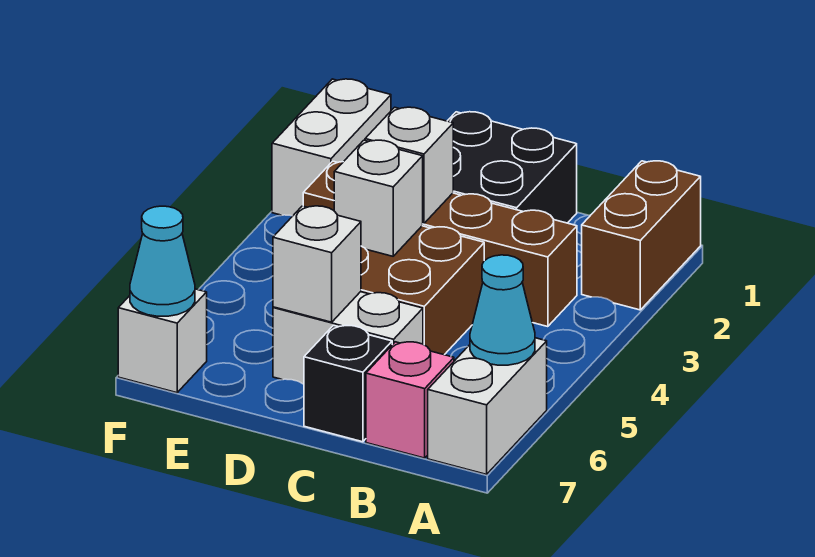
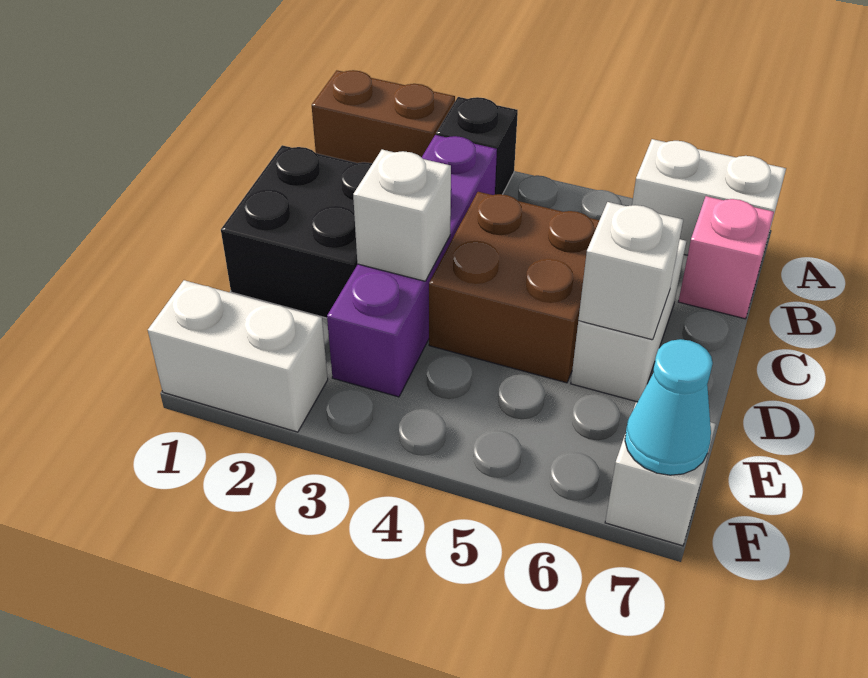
cyan cone A6 level 2 -> none
brown brick B3:E3 level 1 -> purple brick B3:E3 level 1
black brick C7 level 1 -> black brick A3 level 1
white brick D4 level 2 -> none

